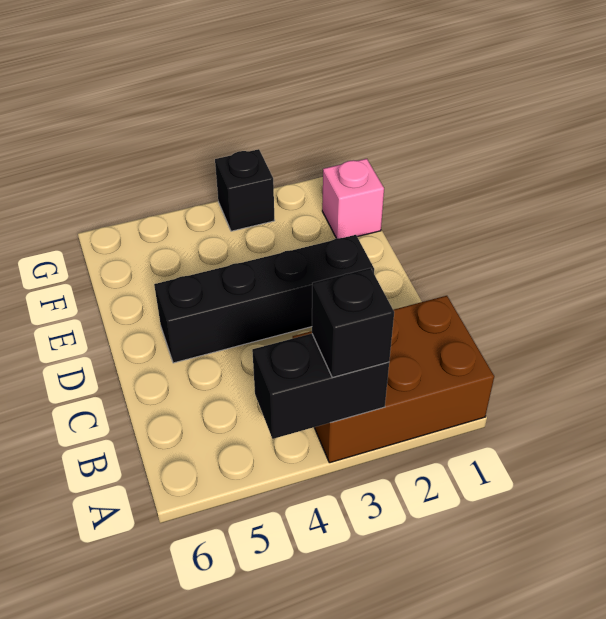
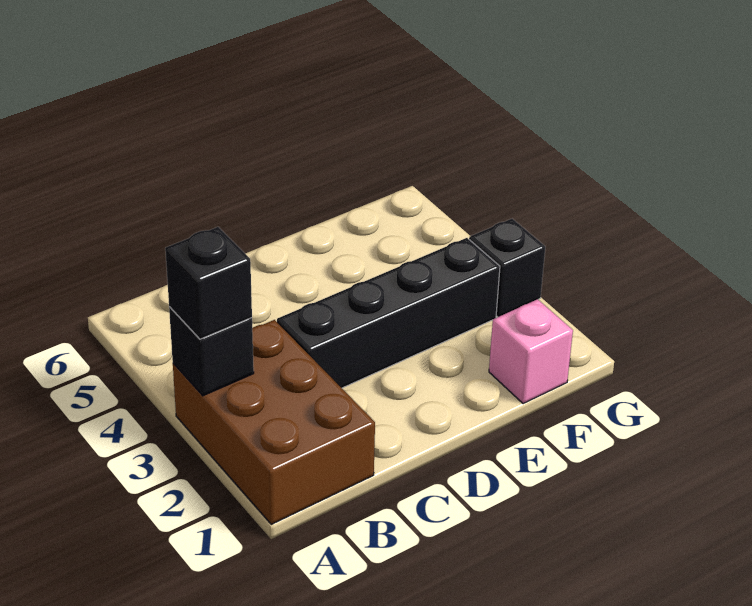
black brick A3:A4 level 2 -> black brick A3 level 2
black brick D2:D5 level 1 -> black brick C3:F3 level 1

